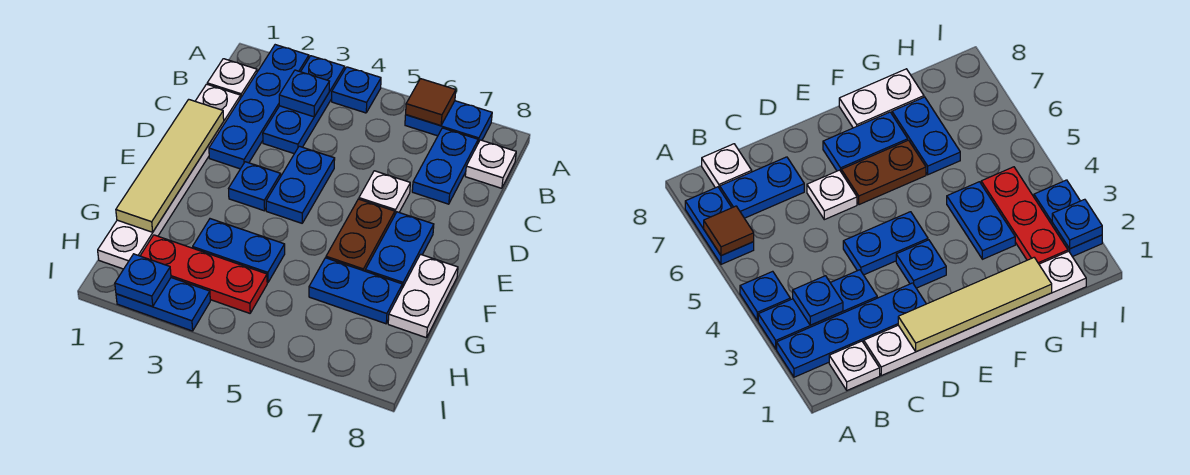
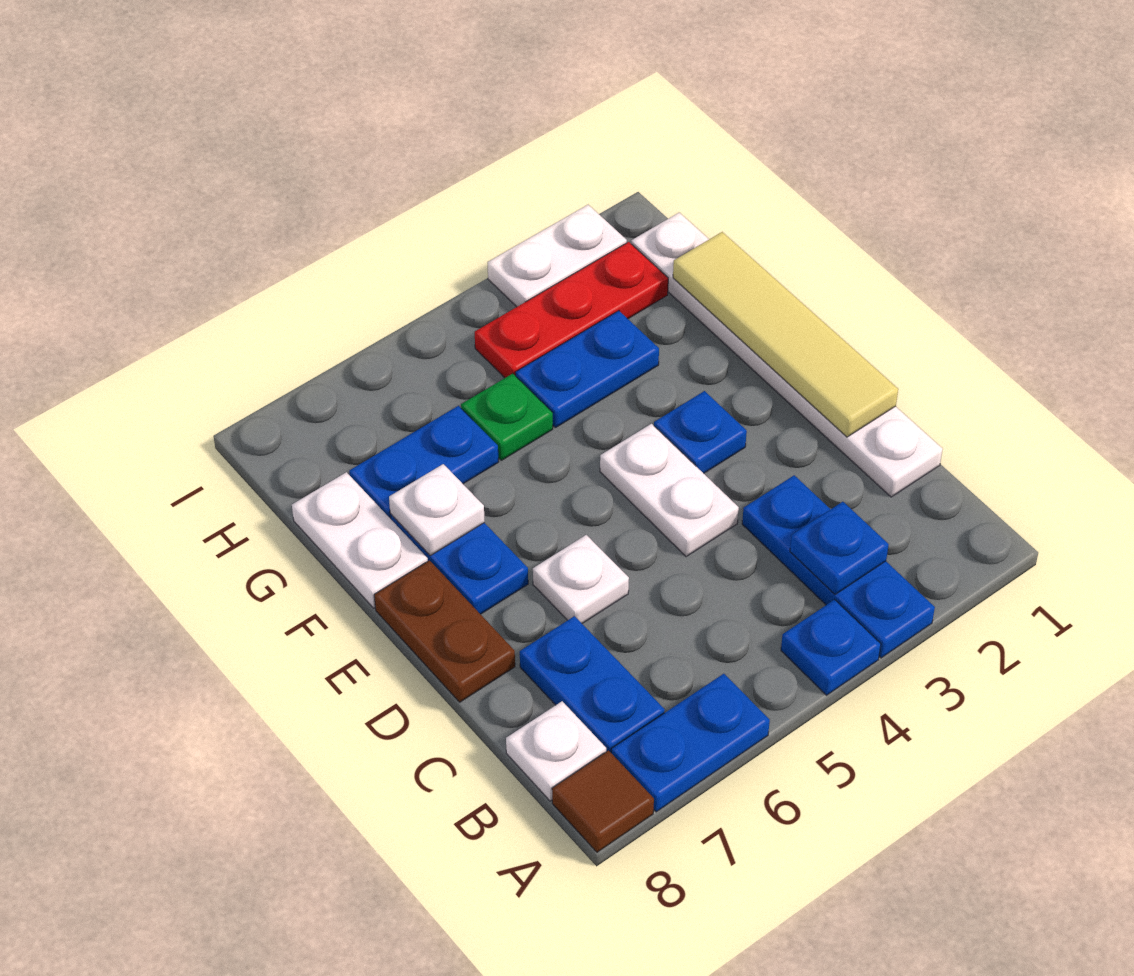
blue plate A2:D2 level 1 -> none
brown tile A6 level 2 -> brown tile A8 level 1
white plate B1 level 1 -> white plate F7 level 2
blue plate D4:E4 level 1 -> white plate D4:E4 level 1
brown plate E6:F6 level 1 -> brown plate D8:E8 level 1
none -> green plate G5 level 1
blue plate I2:I3 level 1 -> white plate I2:I3 level 1
blue plate I2 level 2 -> none

